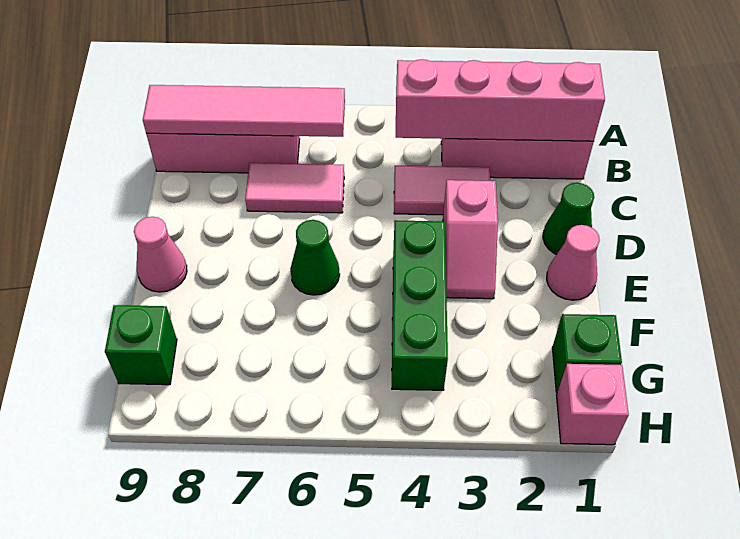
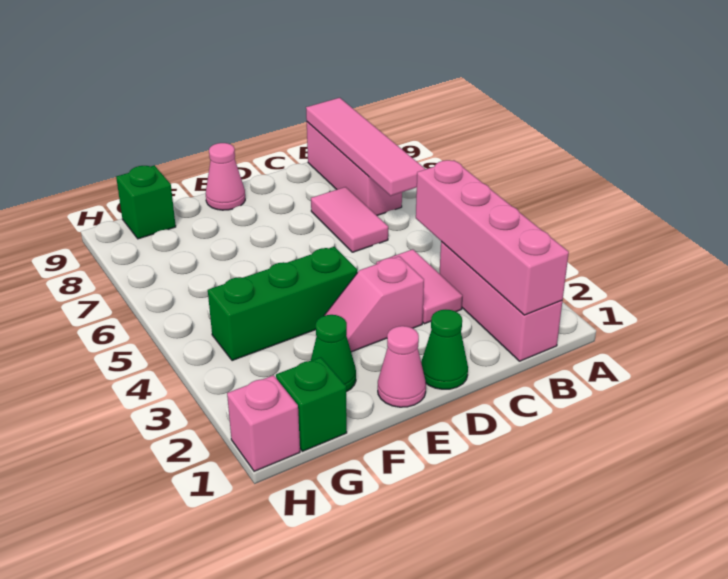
green cone E6 level 1 -> green cone F2 level 1

